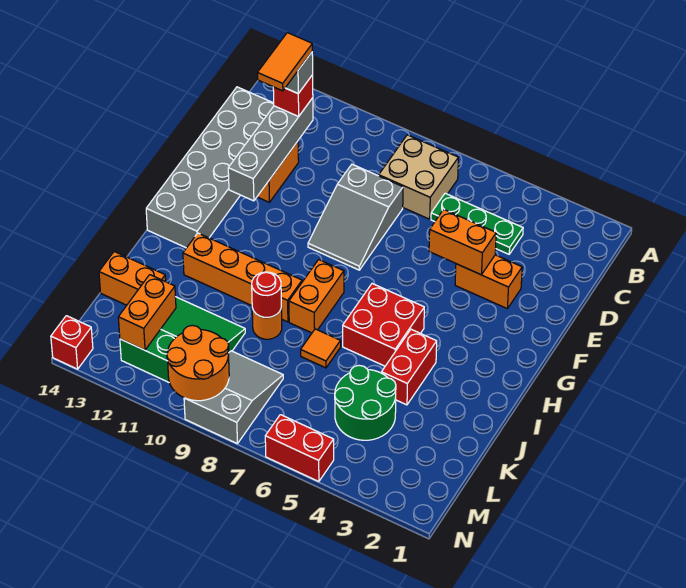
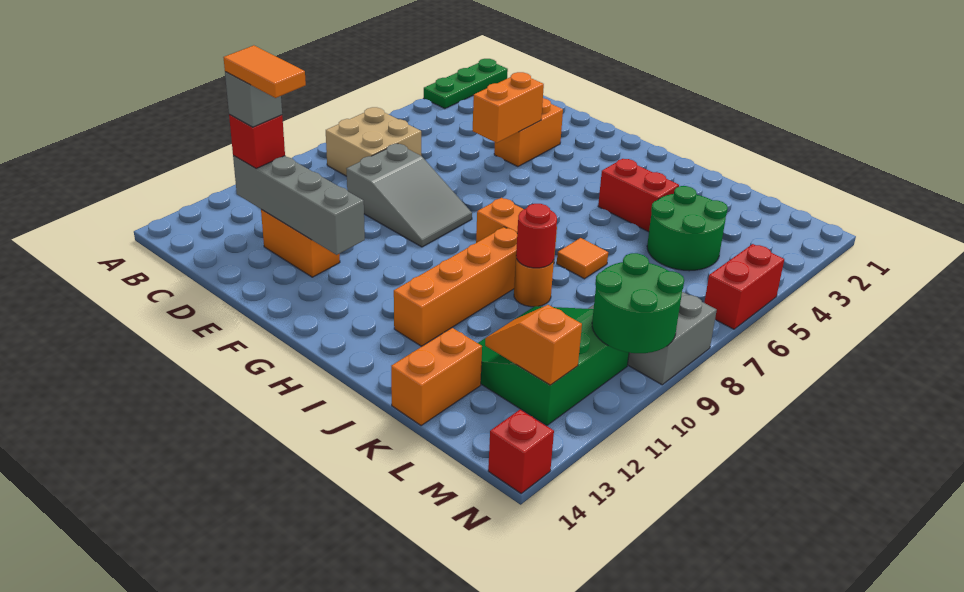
green plate C4:C6 level 1 -> green plate A1:A3 level 1
grey brick C13:H14 level 1 -> none
red brick H5:I6 level 1 -> none
orange brick L12:M12 level 2 -> orange slope L12:M12 level 2 top M
orange round brick M9:N10 level 2 -> green round brick M9:N10 level 2

